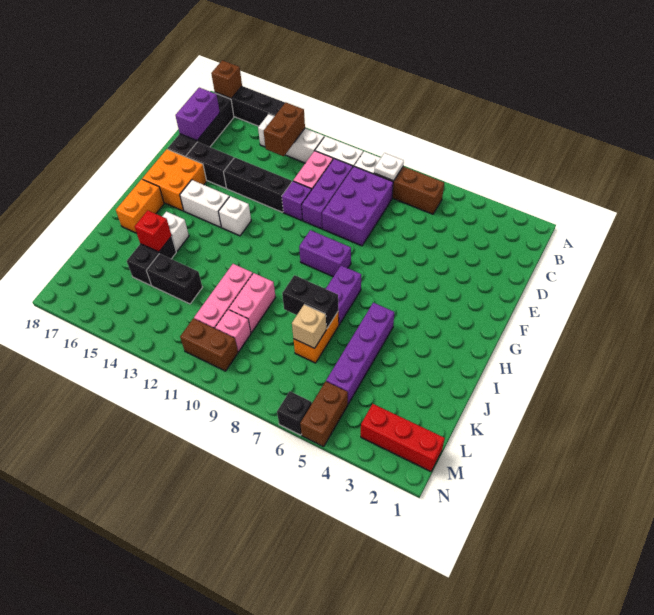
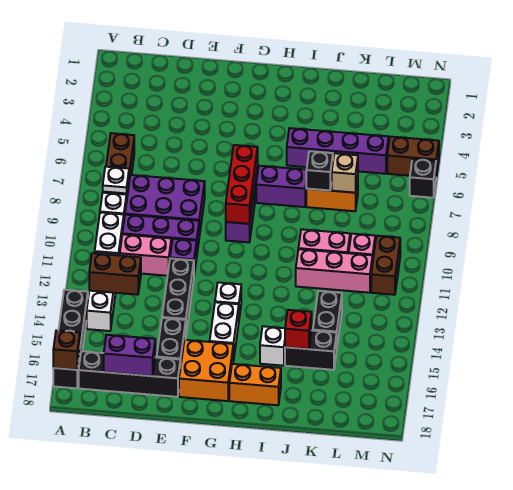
black brick J7:J8 level 2 -> black brick J7 level 2
red brick M1:M3 level 1 -> red brick G7:G9 level 2

